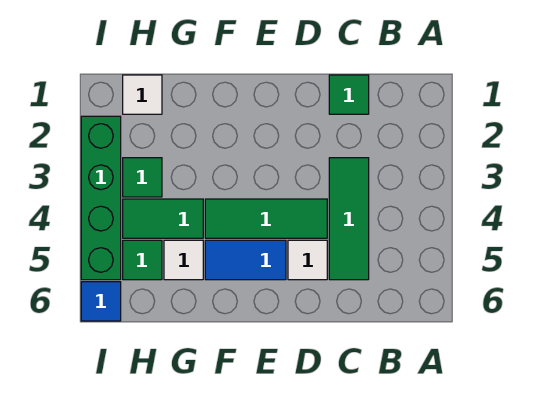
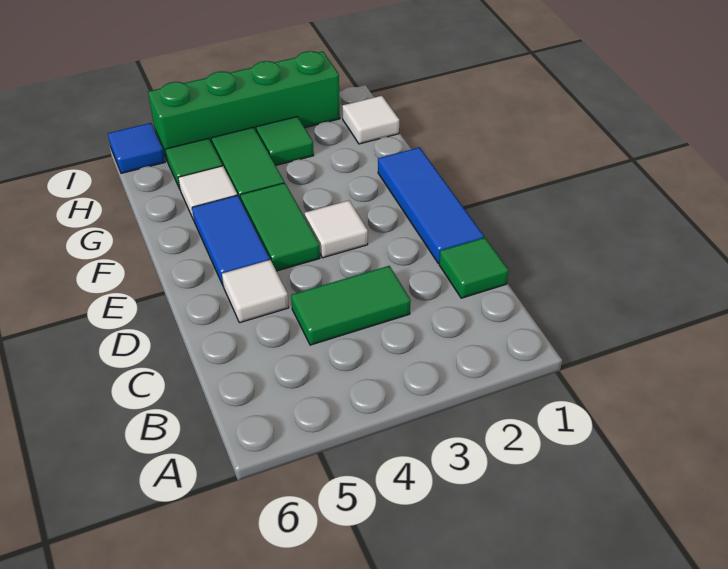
green tile C3:C5 level 1 -> green tile C3:C4 level 1
none -> blue tile D1:F1 level 1
green tile D4:F4 level 1 -> green tile E4:F4 level 1
none -> white tile E3 level 1

